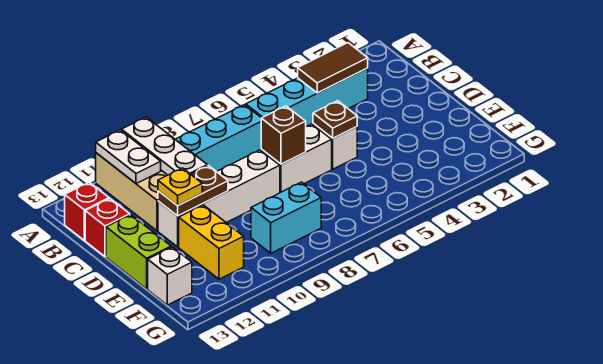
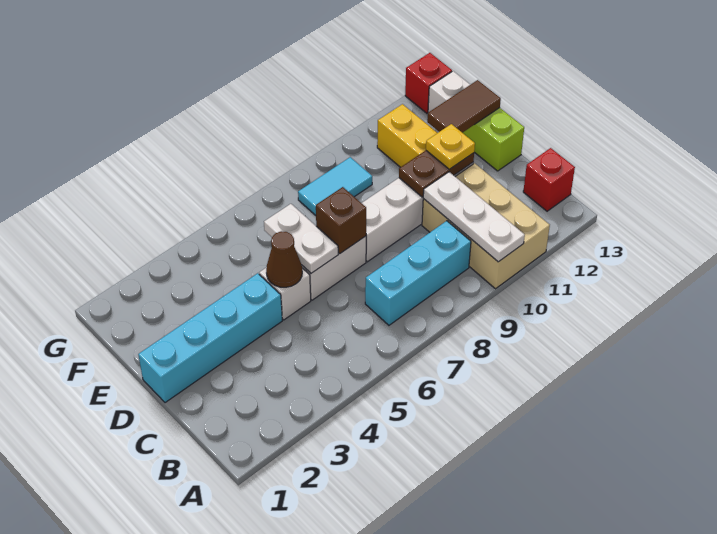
white plate A11:B11 level 2 -> white plate D6:E6 level 2
cyan brick B3:B6 level 1 -> cyan brick D1:D4 level 1
brown tile B3:B4 level 2 -> brown tile E12:E13 level 2
red brick C13 level 1 -> red brick G13 level 1
brown plate D5 level 2 -> brown cone D5 level 2
cyan brick F8:F9 level 1 -> cyan tile F8:F9 level 1

